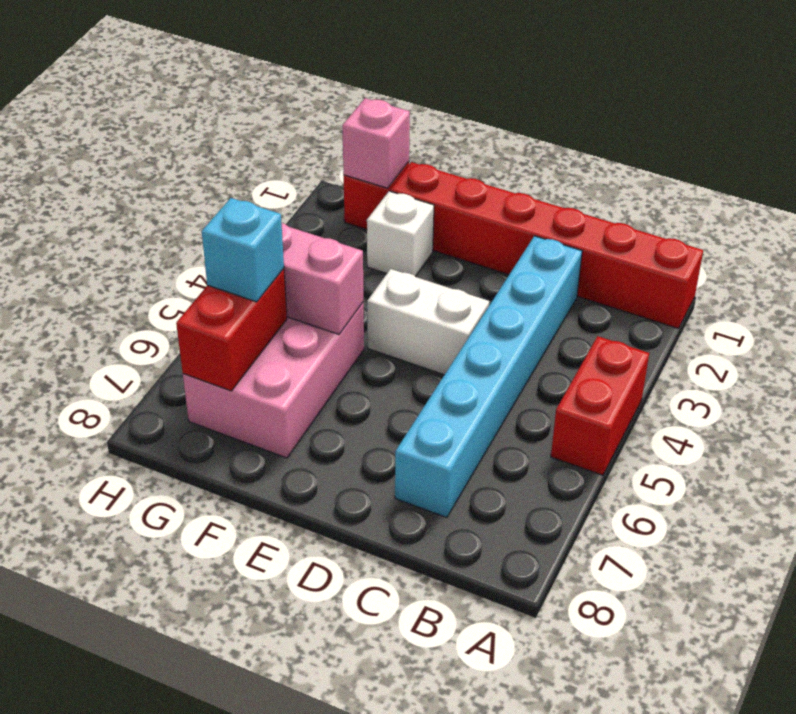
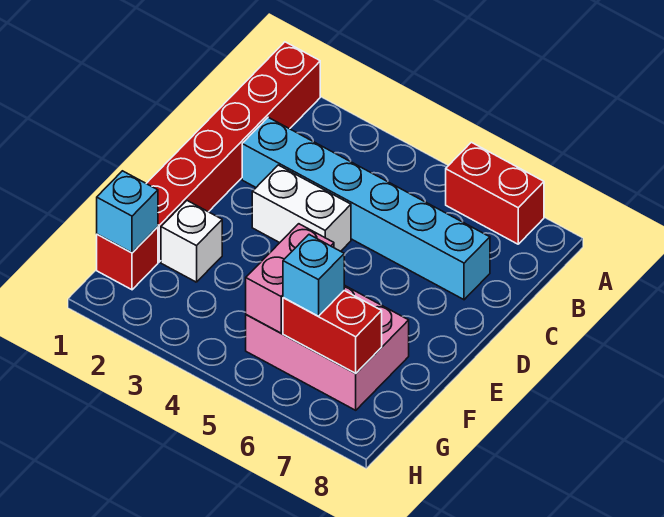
red brick A4:A5 level 1 -> red brick A6:A7 level 1
white brick D4:E4 level 1 -> white brick D3:D4 level 1
pink brick G1 level 2 -> cyan brick G1 level 2

